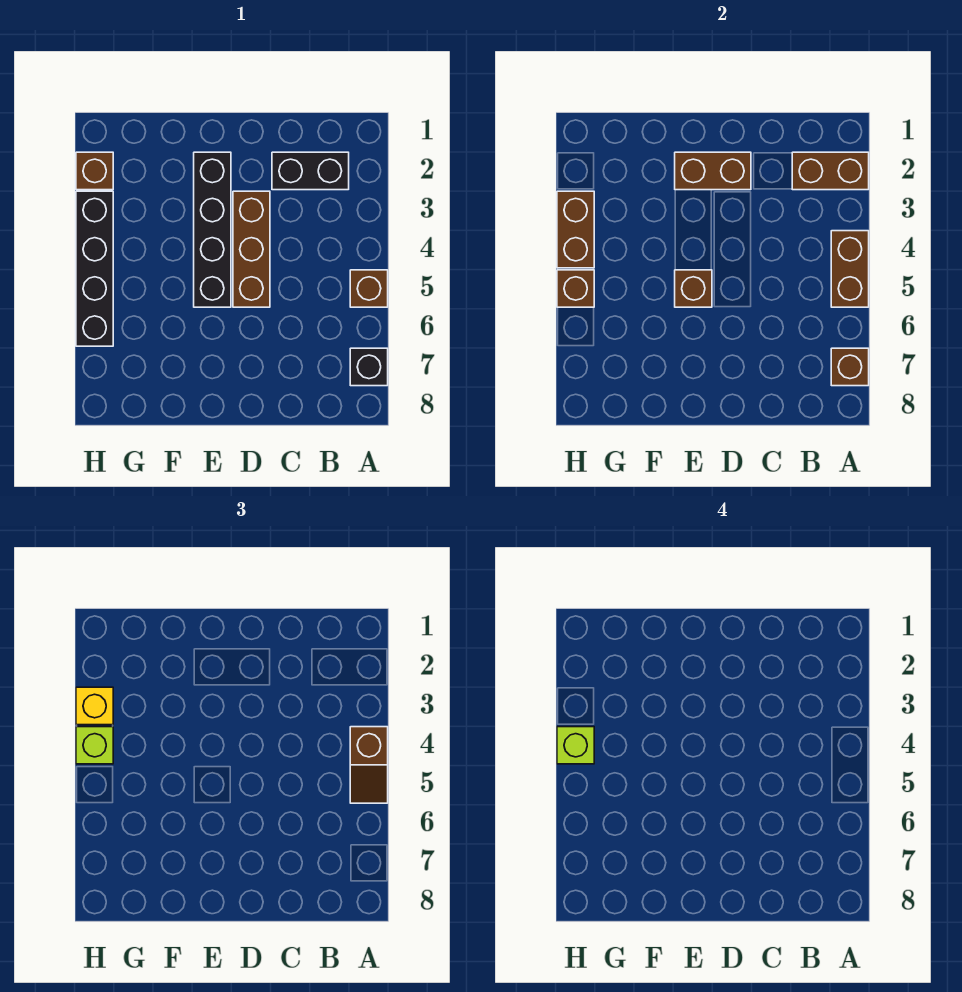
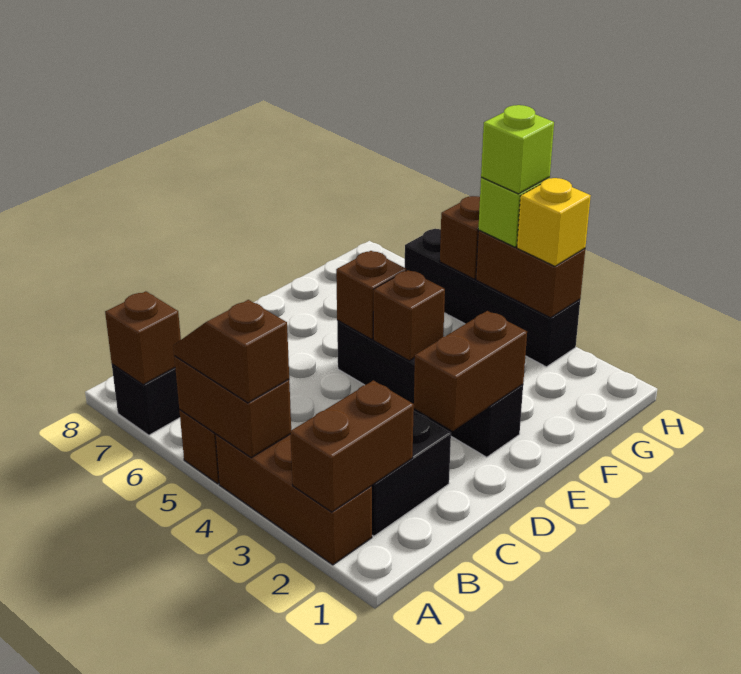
brown brick D3:D5 level 1 -> brown brick A2:A4 level 1
brown brick H2 level 1 -> brown brick E4 level 2

